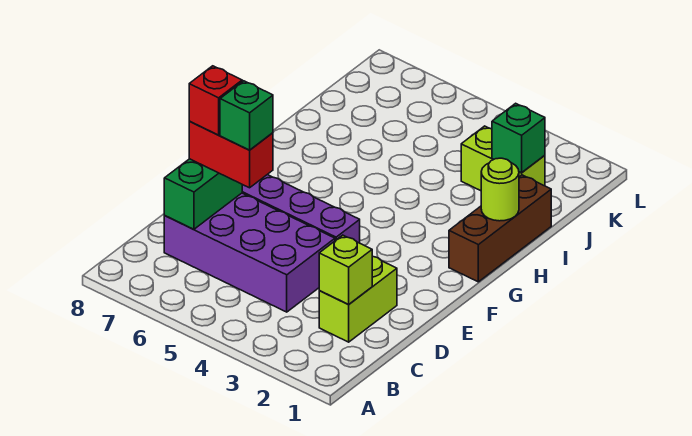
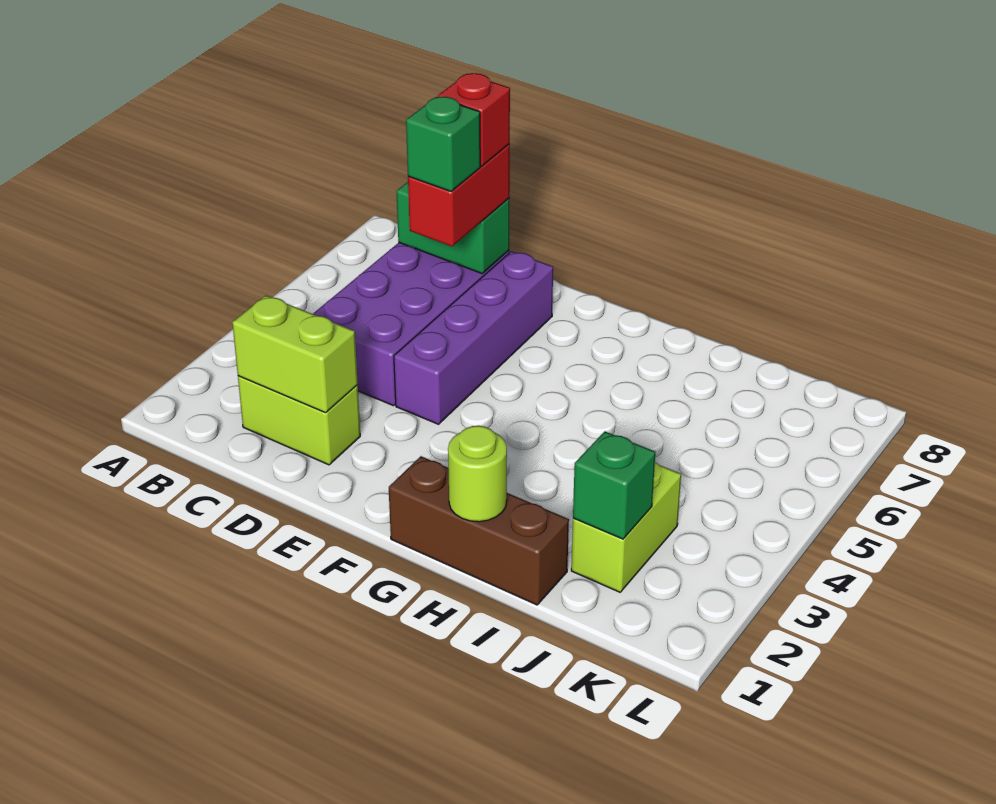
lime brick C2 level 2 -> lime brick C2:D2 level 2

